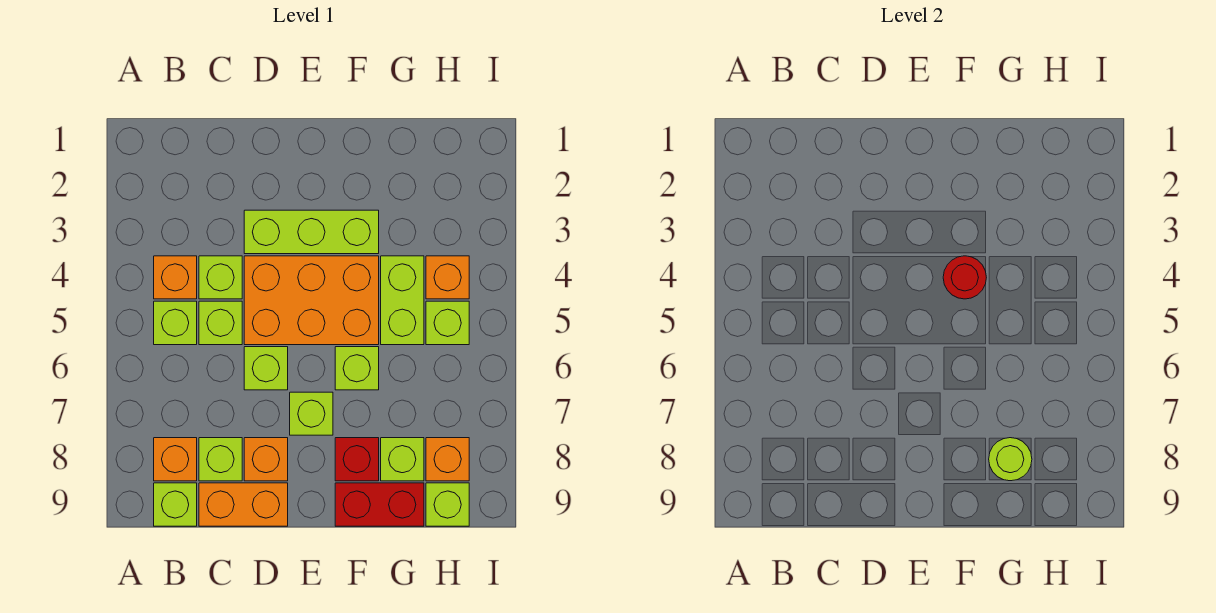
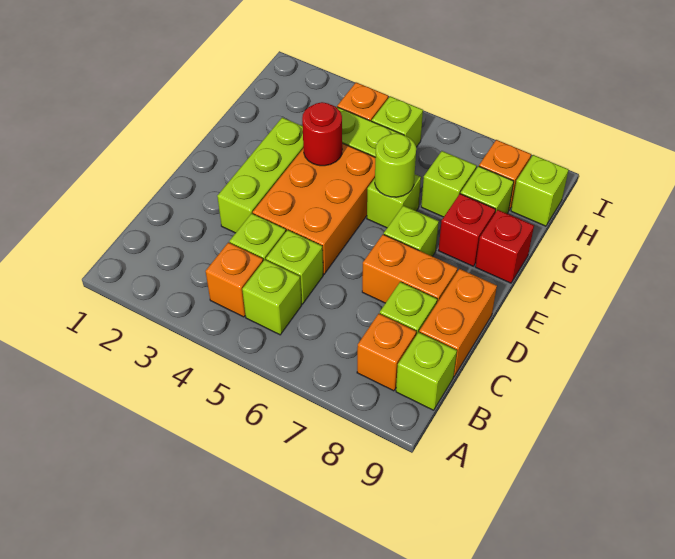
lime brick D6 level 1 -> lime brick G7 level 1
orange brick D8 level 1 -> orange brick D7:D8 level 1
red brick F9:G9 level 1 -> red brick F9 level 1
lime round brick G8 level 2 -> lime round brick F6 level 2

